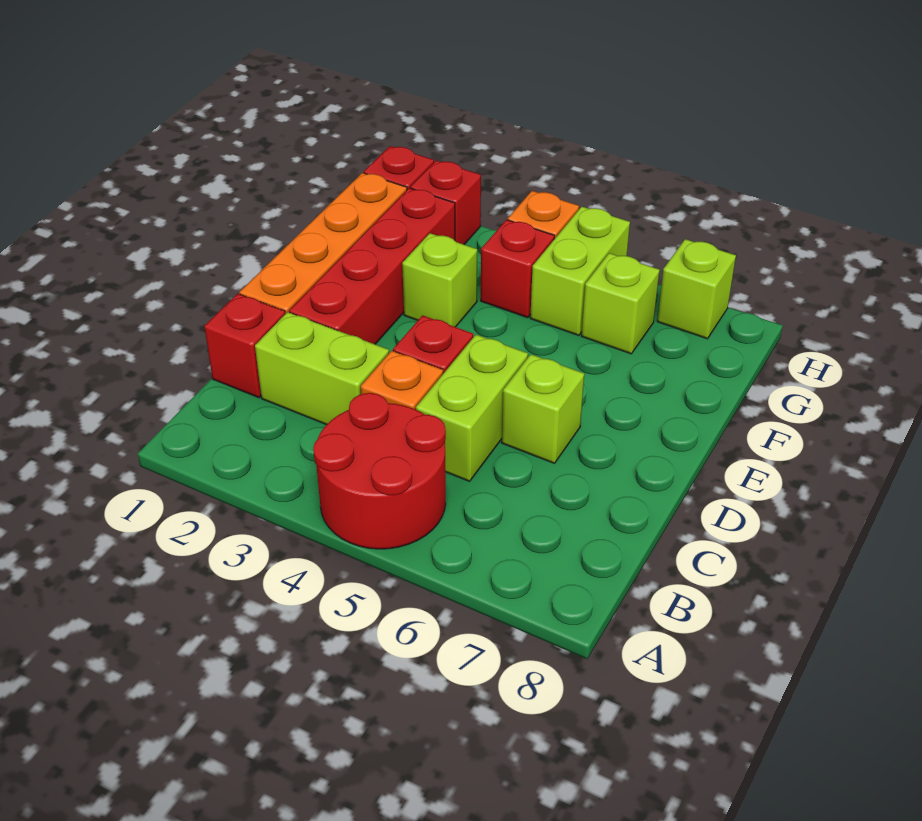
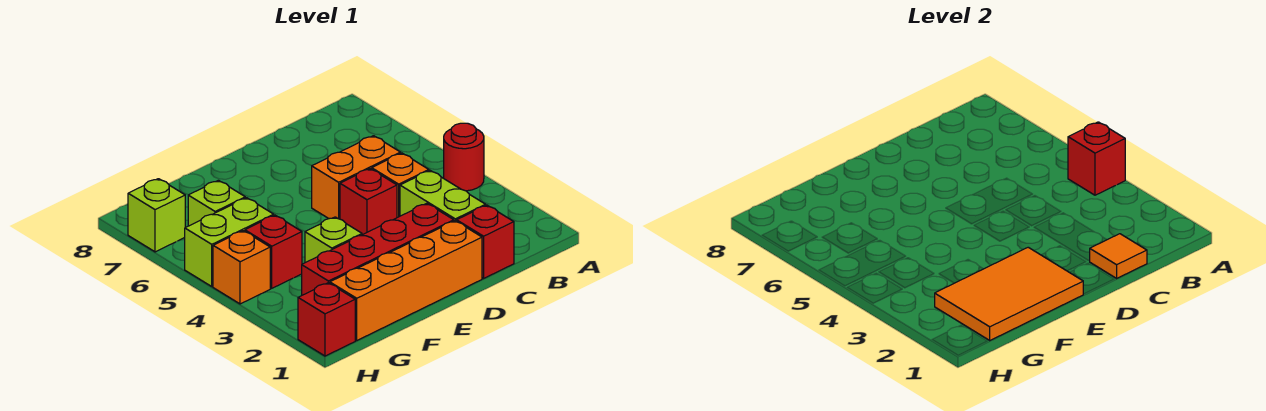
red round brick A4:B5 level 1 -> red round brick A4 level 1
none -> orange tile C1 level 2
lime brick C5:D5 level 1 -> orange brick C5:D5 level 1
lime brick D6 level 1 -> none
none -> orange tile E1:G2 level 2
red brick H2 level 1 -> red brick A4 level 2

